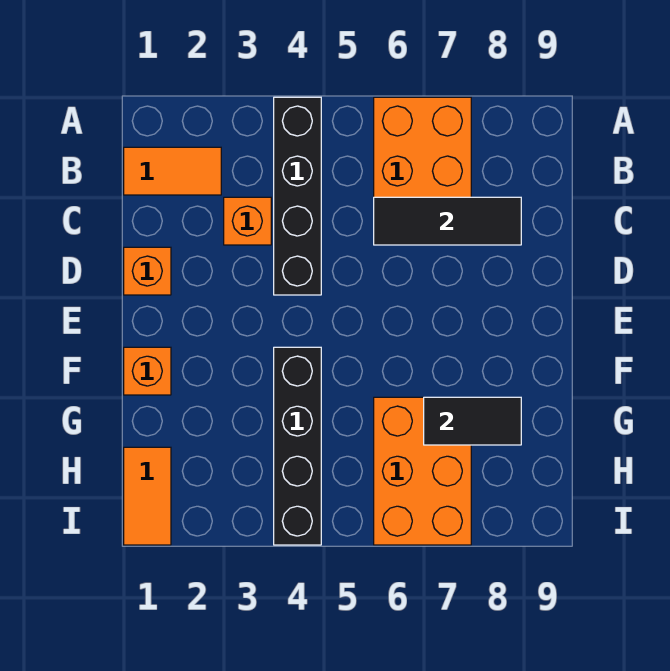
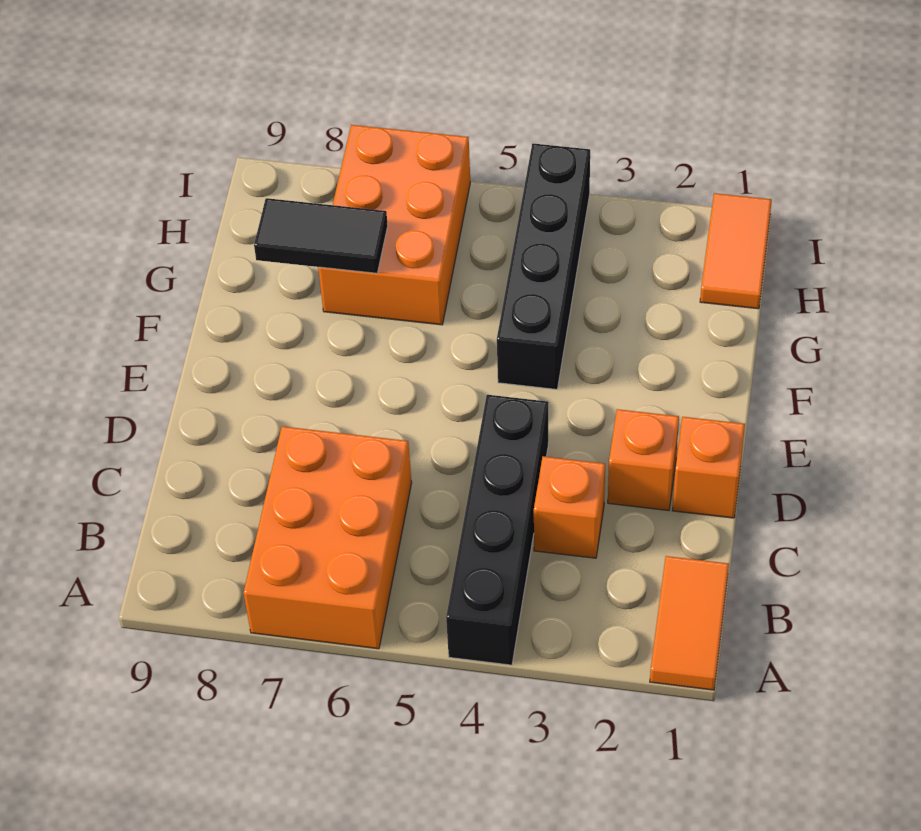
orange tile B1:B2 level 1 -> orange tile A1:B1 level 1
black tile C6:C8 level 2 -> none
orange brick F1 level 1 -> orange brick D2 level 1

